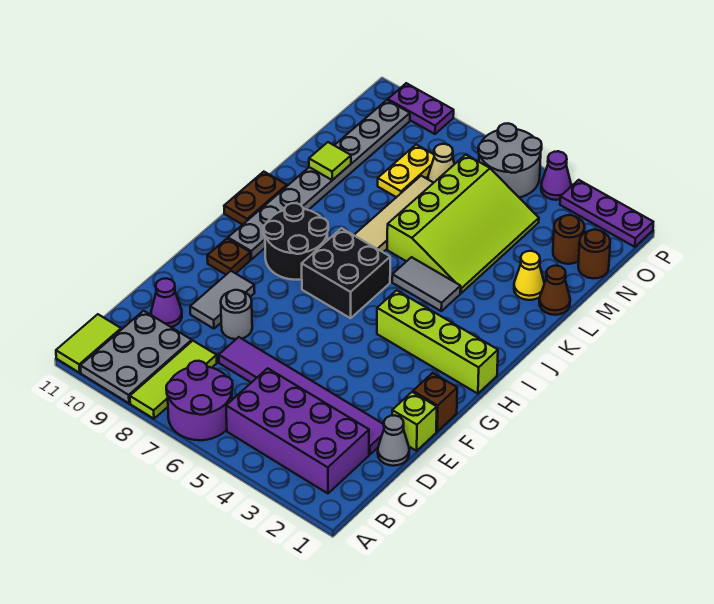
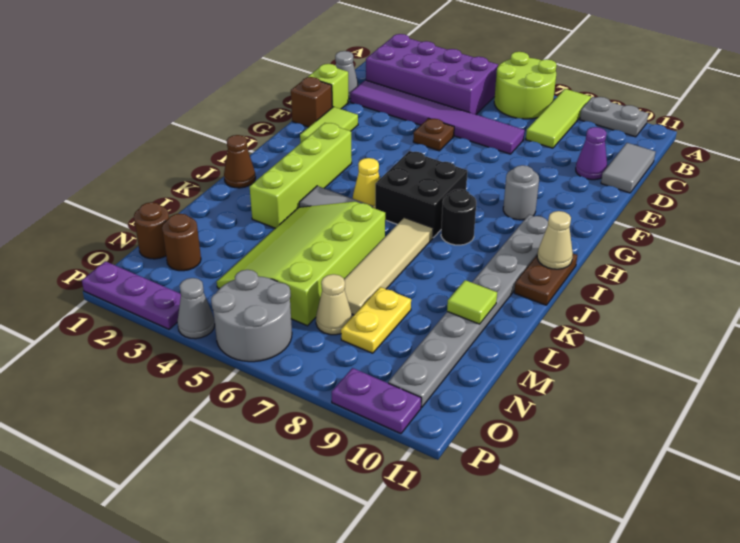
purple round brick A6:B7 level 1 -> lime round brick A6:B7 level 1
grey plate A9:C10 level 1 -> grey plate A9:A10 level 1
lime tile A11:B11 level 1 -> lime tile F2:G2 level 1
grey round brick E8 level 1 -> grey round brick G9 level 1
grey tile E9:F9 level 1 -> grey tile C11:D11 level 1
brown plate G10 level 1 -> brown plate E5 level 1
lime brick H1:H4 level 1 -> lime brick H3:K3 level 1
black round brick H8:I9 level 1 -> black round brick I8 level 1
none -> tan cone I11 level 2
brown cone L1 level 1 -> brown cone J1 level 1
yellow cone L2 level 1 -> yellow cone I5 level 1
purple cone P4 level 1 -> grey cone P4 level 1

